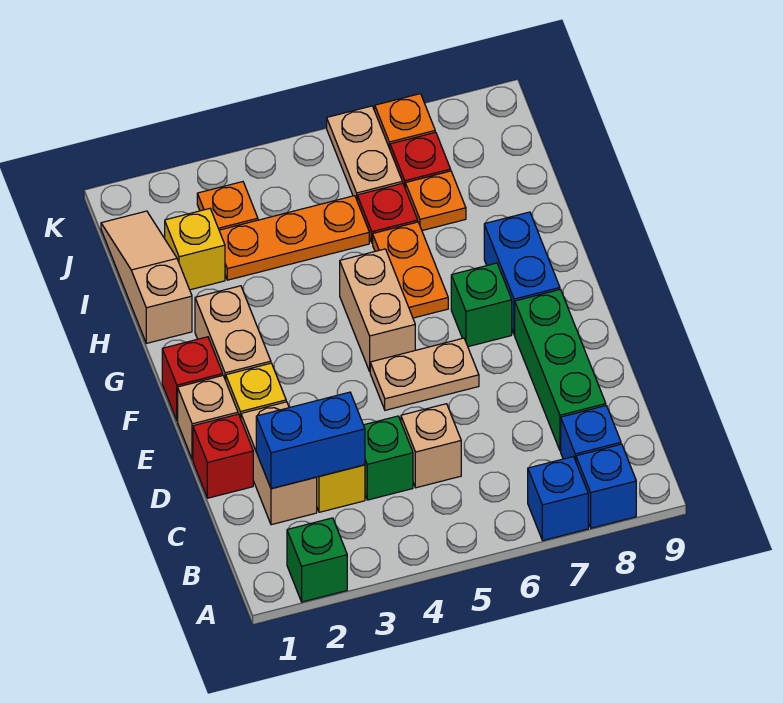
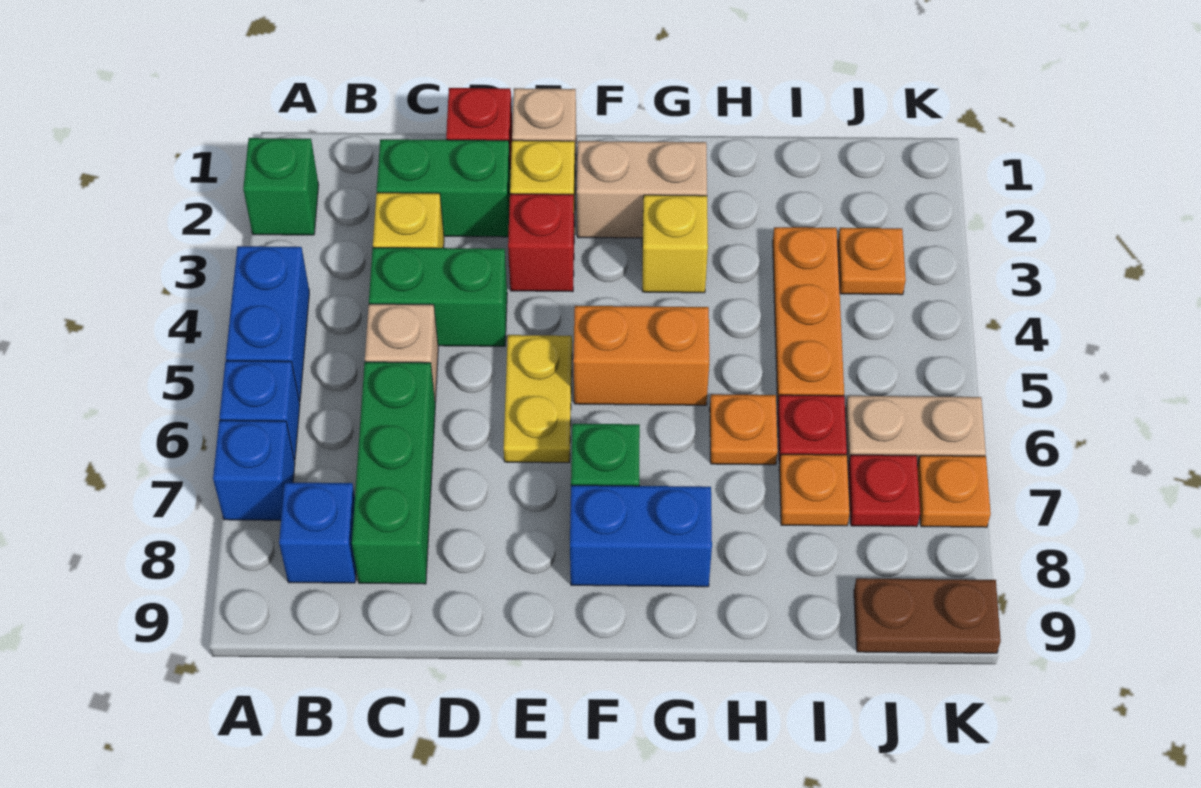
blue brick A8 level 1 -> blue brick A6 level 1
tan brick C2:D2 level 1 -> green brick C2:D2 level 1
blue brick C2:C3 level 2 -> blue brick A4:A5 level 1
green brick C4 level 1 -> green brick C4:D4 level 1
green brick C8:E8 level 1 -> green brick C6:C8 level 1
tan plate E5:E6 level 1 -> yellow plate E5:E6 level 1
red brick F1 level 1 -> red brick E3 level 1
tan brick F5:G5 level 1 -> orange brick F5:G5 level 1
orange plate G6:H6 level 1 -> orange plate H6 level 1
tan slope H1:J1 level 1 top H -> none
yellow brick I2 level 1 -> yellow brick G3 level 1
none -> brown plate J9:K9 level 1

